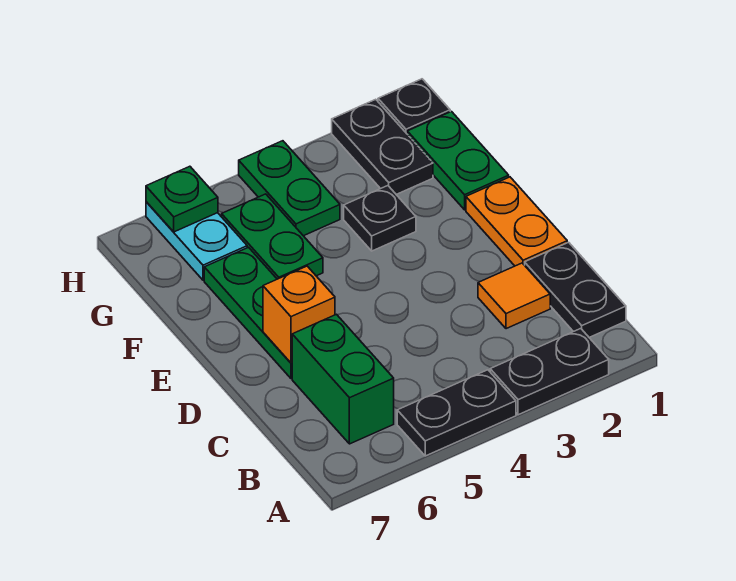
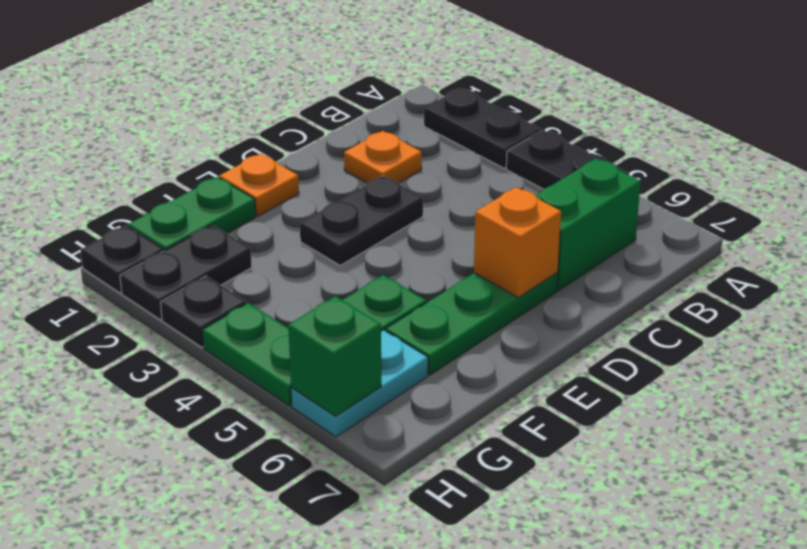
black plate B1:C1 level 1 -> black plate D3:E3 level 1
orange tile C2 level 1 -> orange plate C2 level 1
orange plate D1:E1 level 1 -> orange plate E1 level 1
black plate F3 level 1 -> black plate H3 level 1
green plate G4:H4 level 1 -> green plate H4:H5 level 1
green plate H6 level 2 -> green brick H6 level 2

